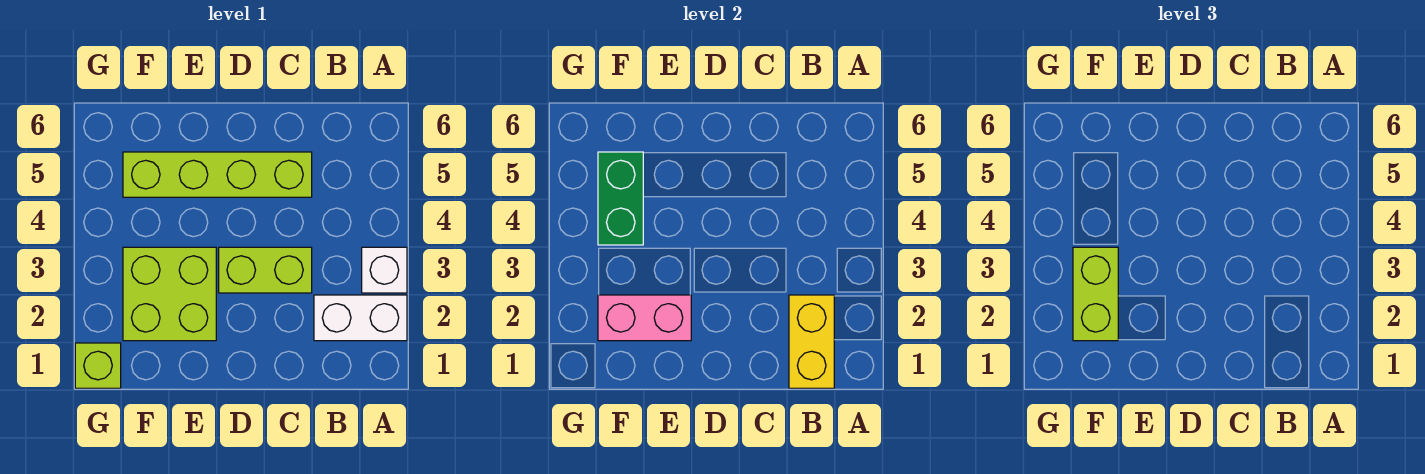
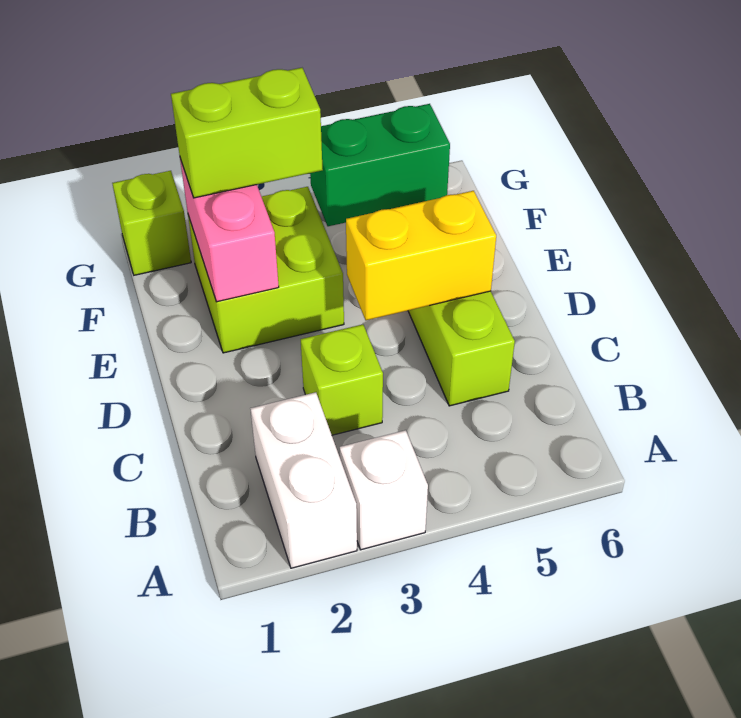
yellow brick B1:B2 level 2 -> yellow brick D4:D5 level 2
lime brick C3:D3 level 1 -> lime brick C3 level 1

